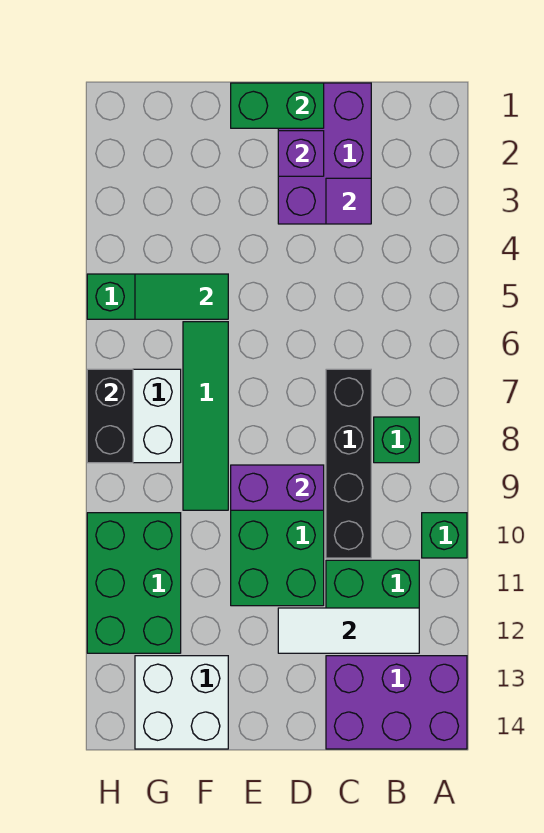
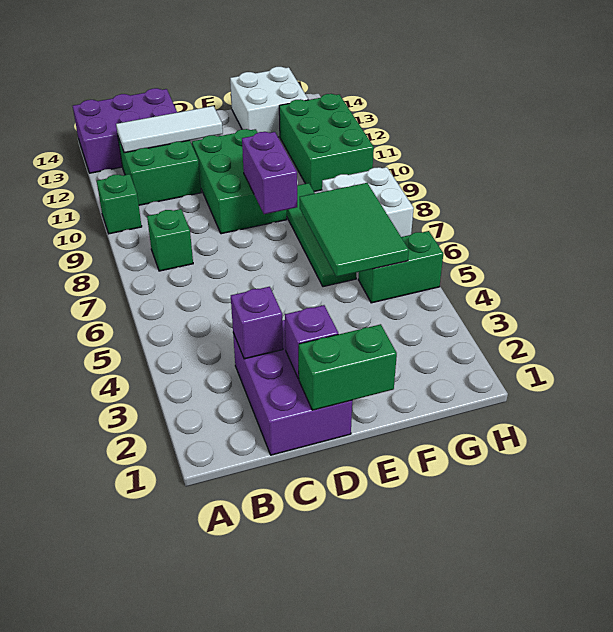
purple tile C3 level 2 -> purple brick C3 level 2
black brick C7:C10 level 1 -> none
purple brick D9:E9 level 2 -> purple brick E8:E9 level 2
green tile F5:G5 level 2 -> green tile F5:G7 level 2
black brick H7:H8 level 2 -> none

